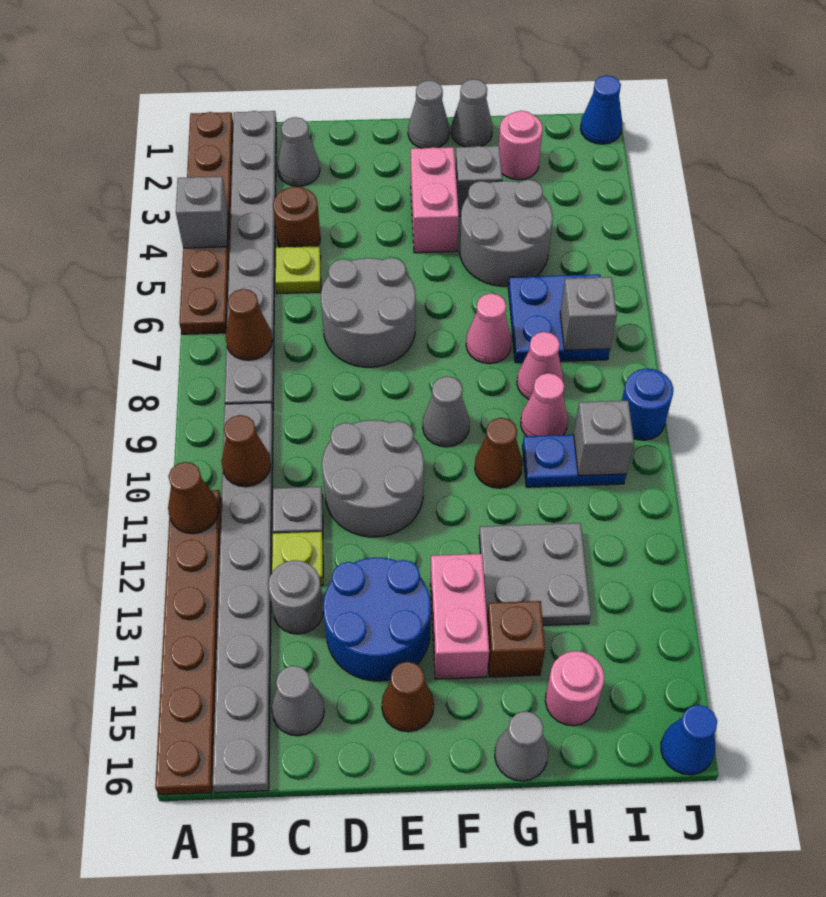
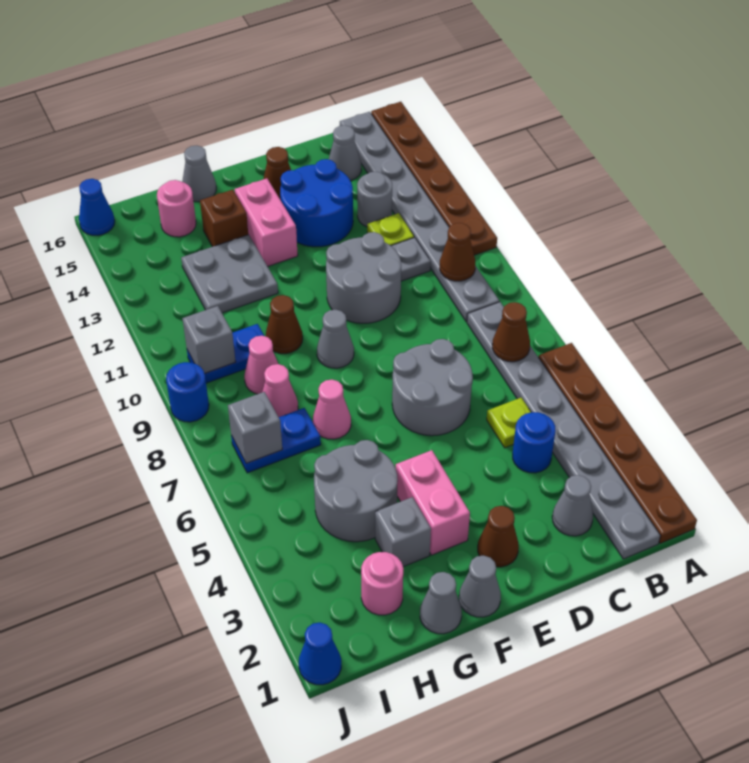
grey brick A4 level 2 -> none
brown cone A11 level 2 -> brown cone E2 level 1
brown round brick C4 level 1 -> blue round brick C4 level 1
blue plate H6:I7 level 1 -> blue plate H7:I7 level 1

